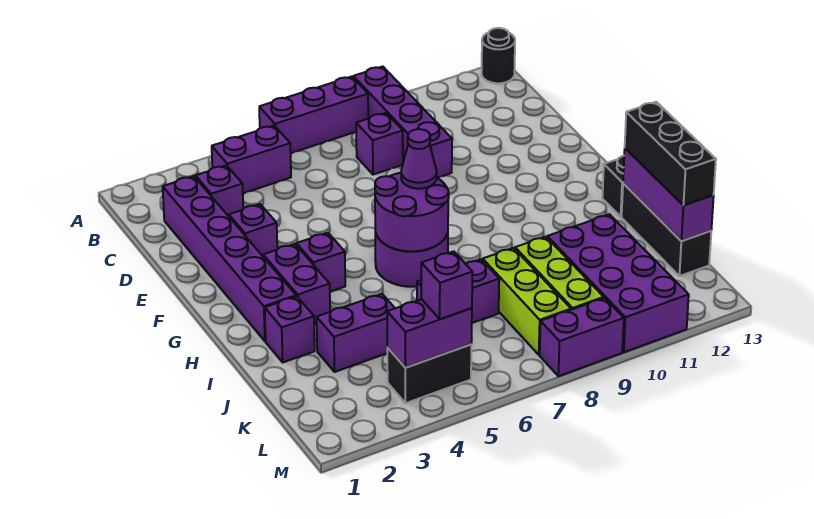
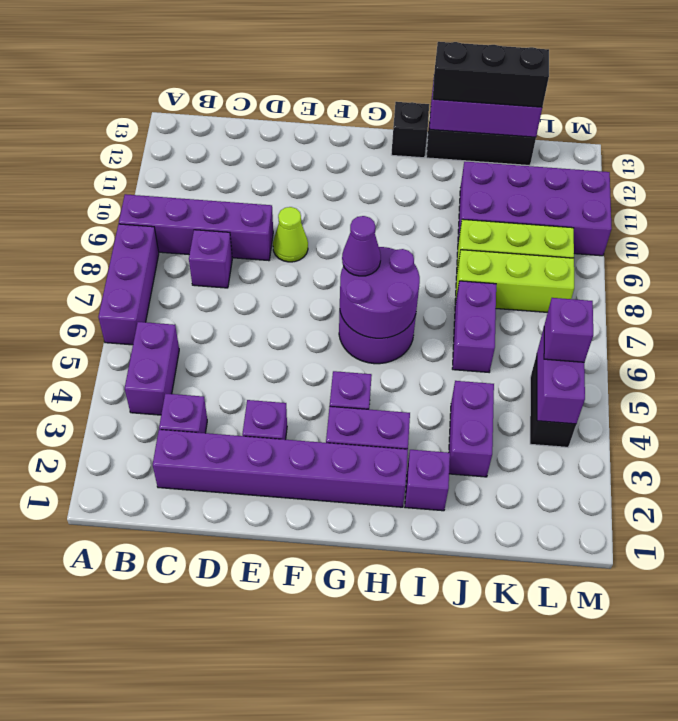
black round brick A13 level 1 -> none
none -> lime cone E9 level 1
purple brick M8:M9 level 1 -> none

